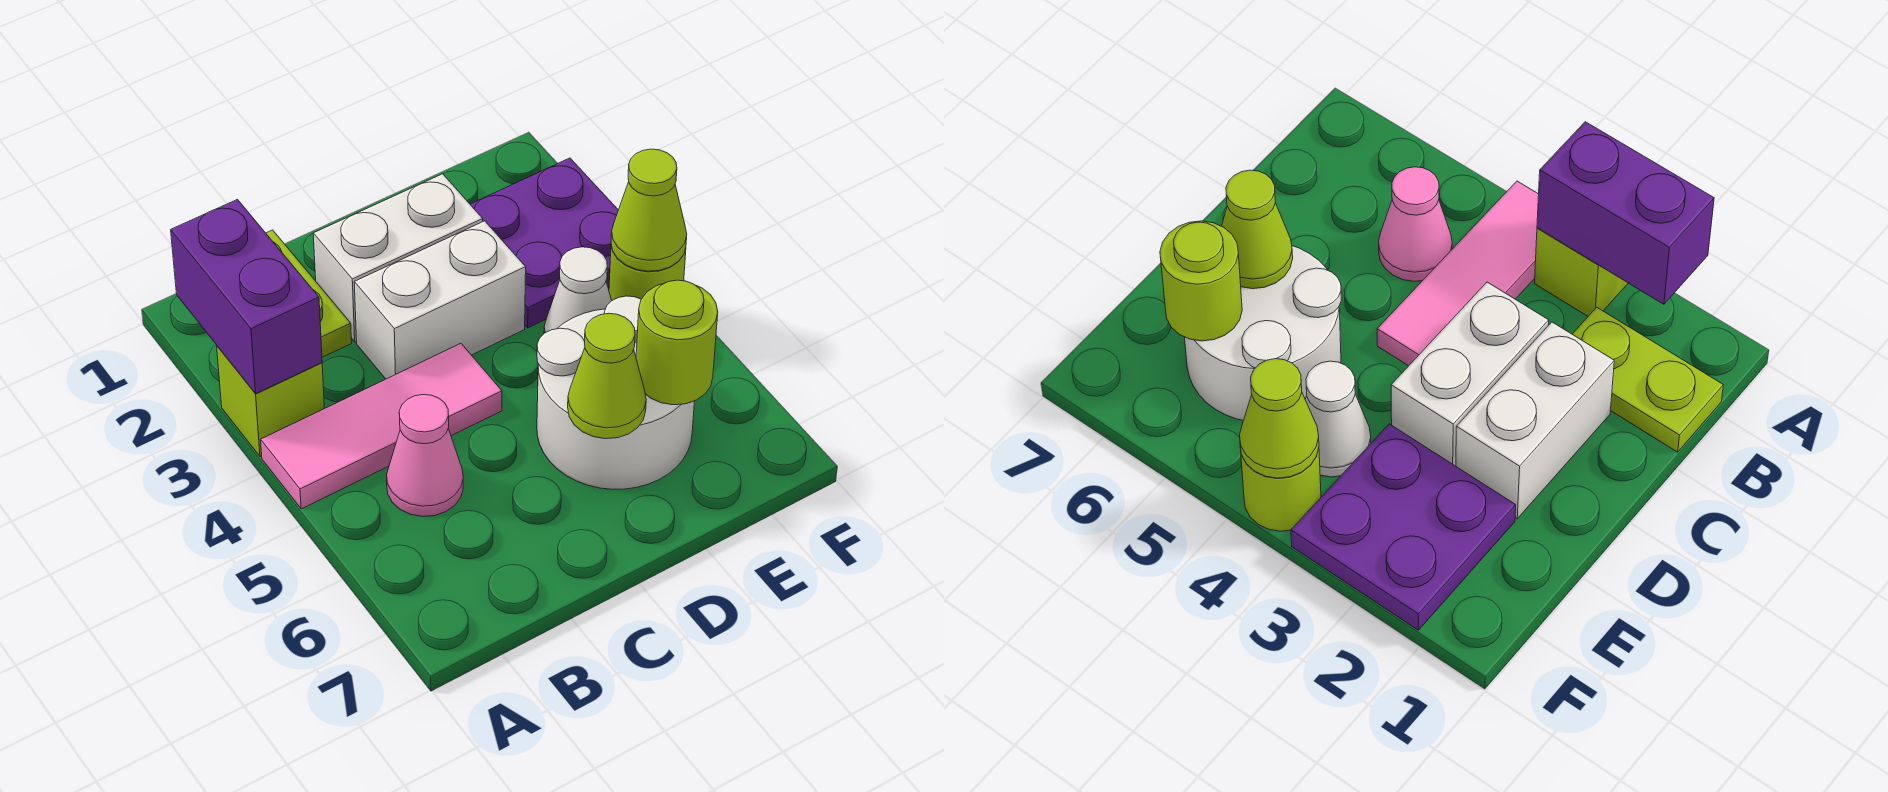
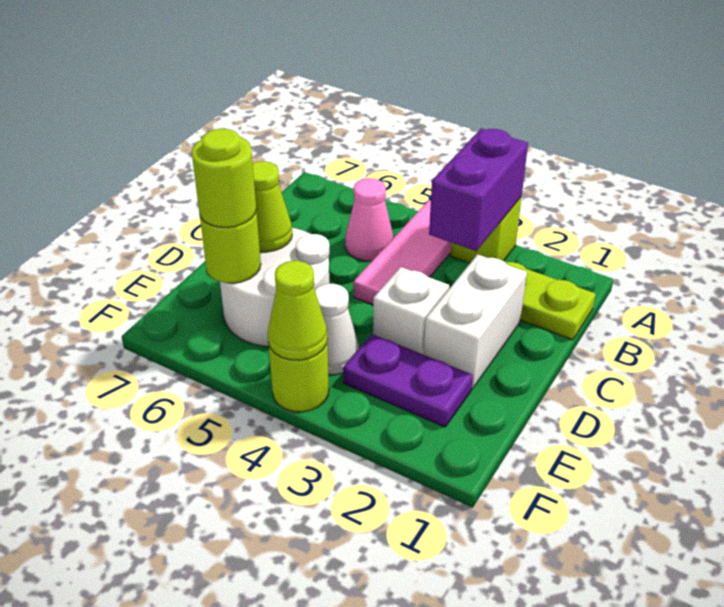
purple brick A2:A3 level 2 -> purple brick A3:B3 level 2
white brick C3:D3 level 1 -> white brick D3 level 1
purple plate E2:F3 level 1 -> purple plate E2:E3 level 1
none -> lime round brick E6 level 3

